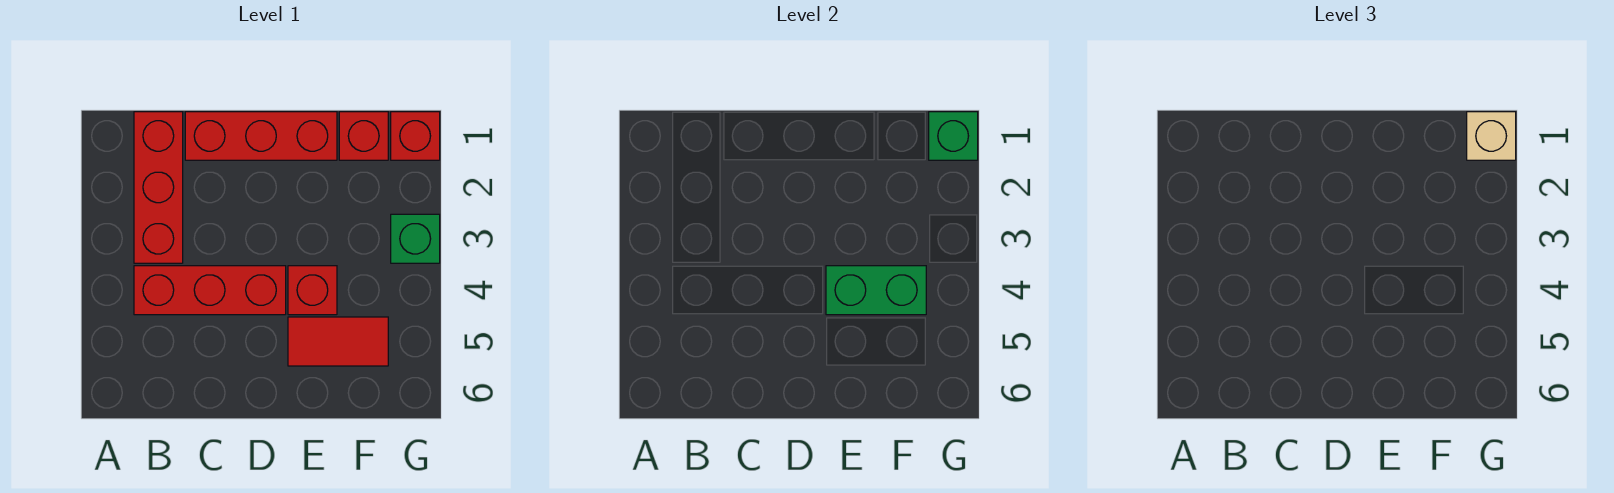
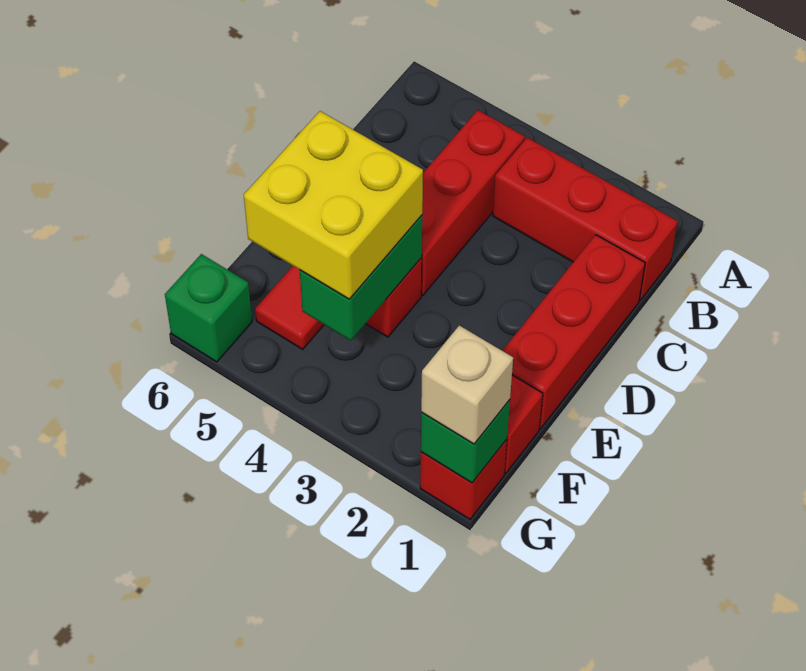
none -> yellow brick E4:F5 level 3
green brick G3 level 1 -> green brick G6 level 1

